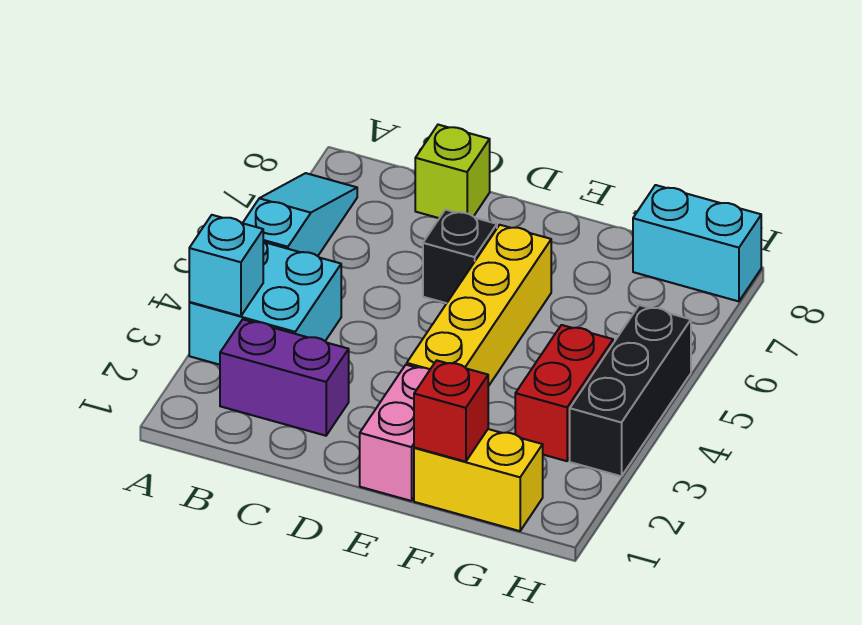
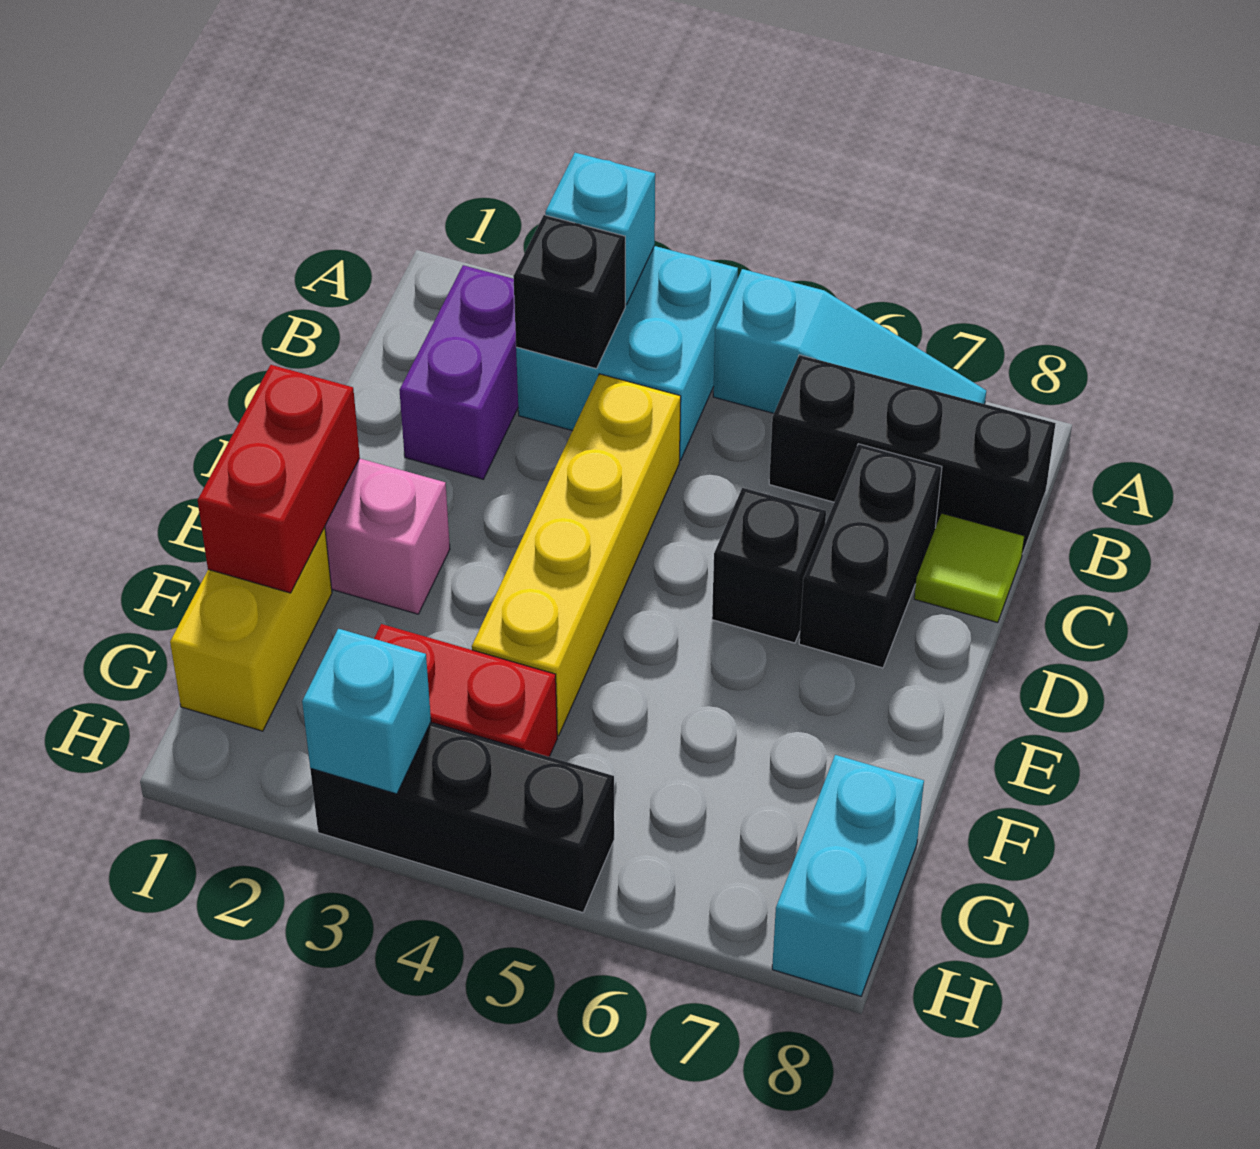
none -> black brick B3 level 2
none -> black brick B6:B8 level 1
none -> black brick C7:D7 level 1
lime brick C8 level 1 -> lime tile C8 level 1
yellow brick E3:E6 level 1 -> yellow brick C4:F4 level 1
red brick F1 level 2 -> red brick E1:F1 level 2
none -> cyan brick H3 level 2

